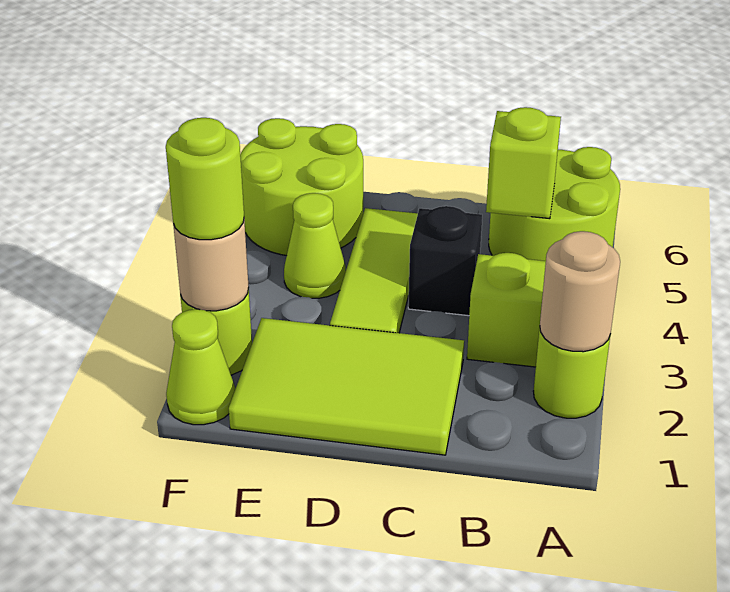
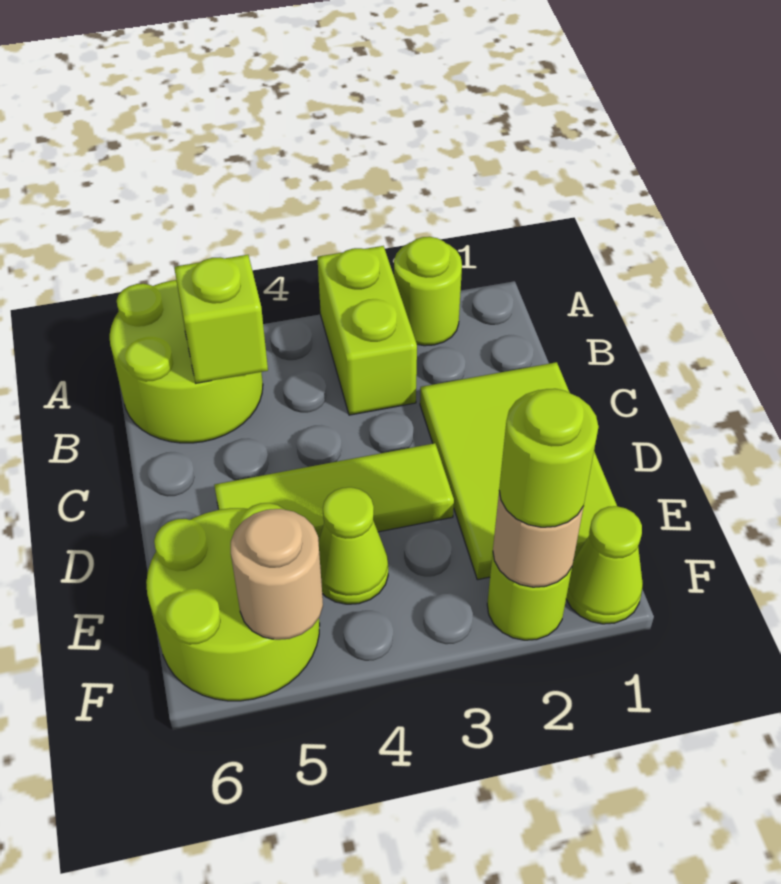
tan round brick A2 level 2 -> tan round brick F5 level 2
black brick C4 level 1 -> none

